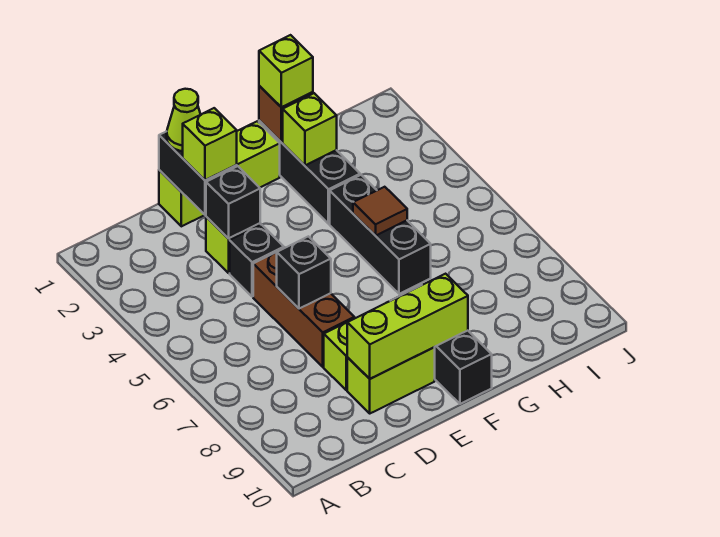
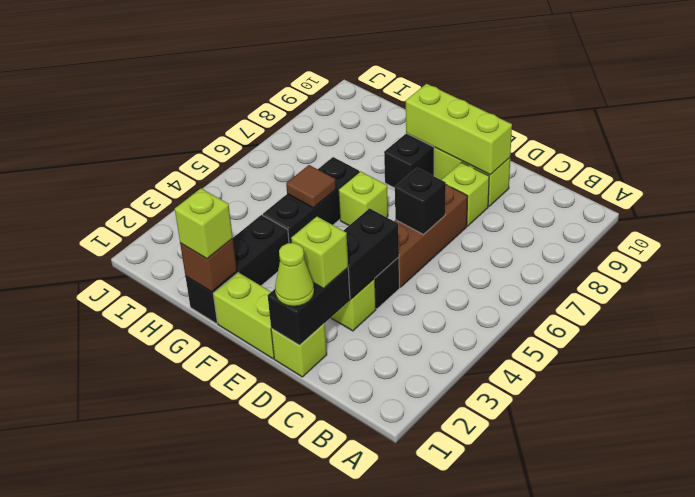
black brick D3 level 2 -> black brick D3:D4 level 2
lime brick G2 level 2 -> lime brick F6 level 1

